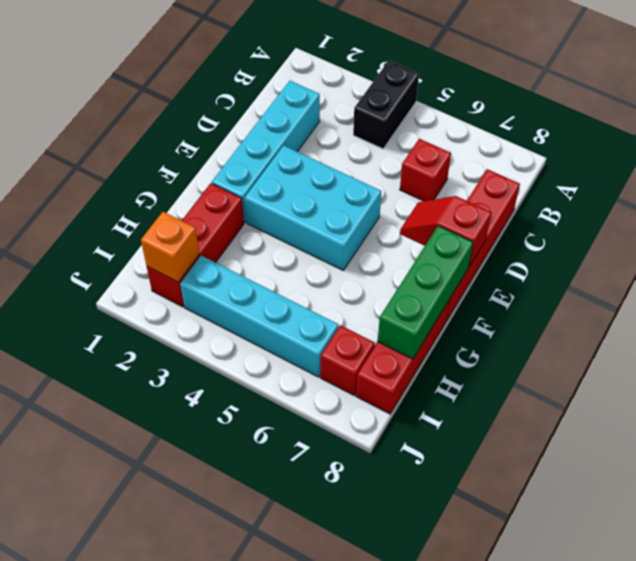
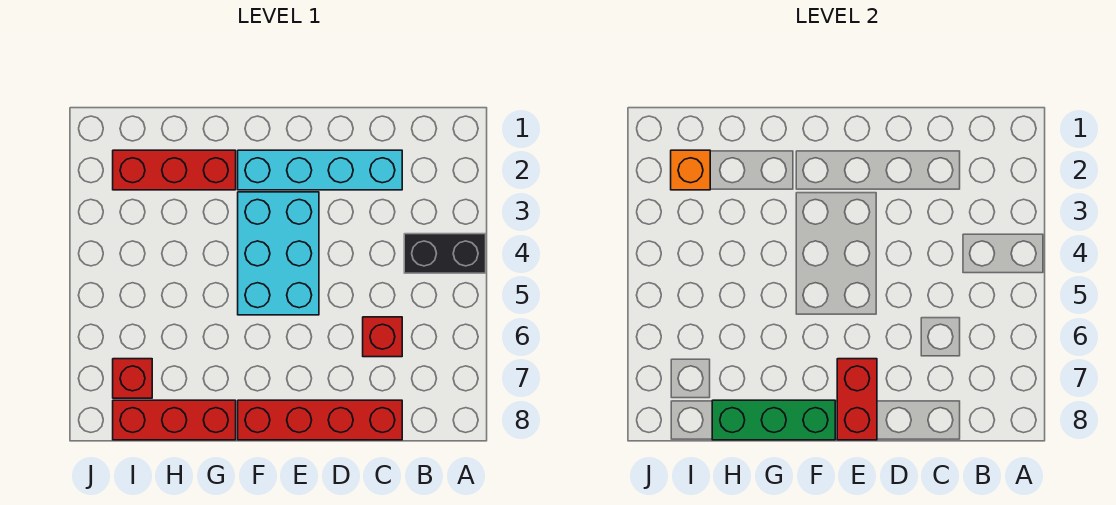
red slope E7:E8 level 2 top 8 -> red brick E7:E8 level 2
cyan brick I3:I6 level 1 -> none

